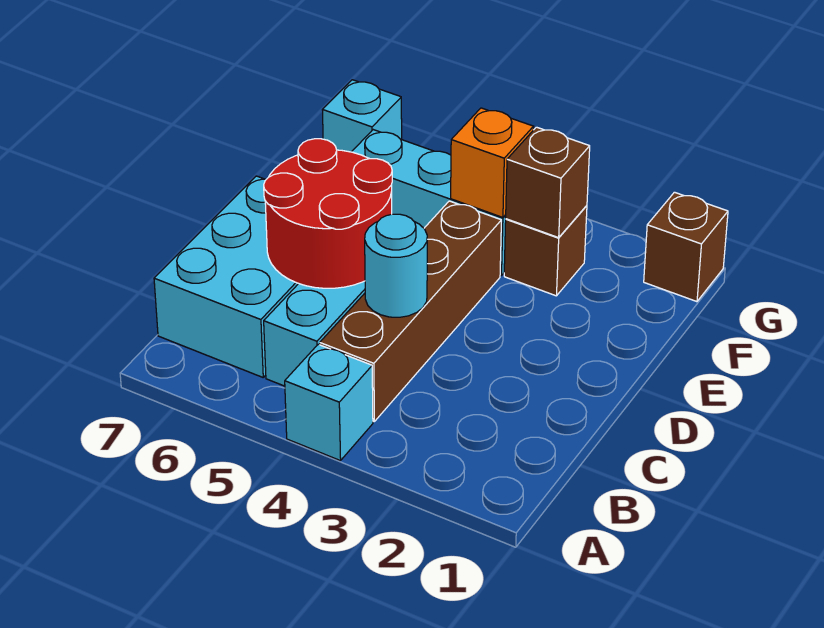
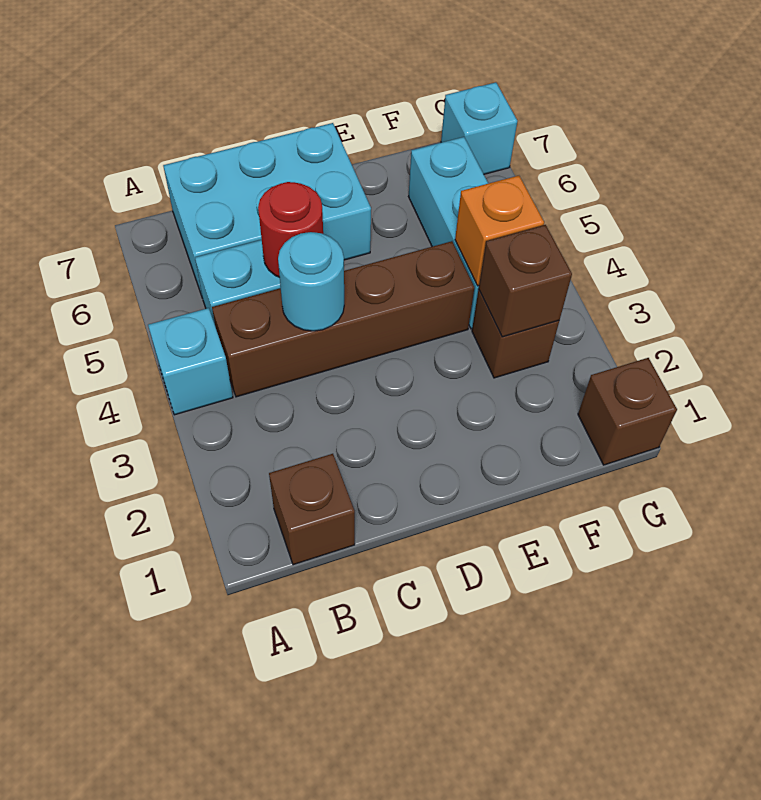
none -> brown brick B1 level 1
red round brick C5:D6 level 2 -> red round brick C5 level 2

